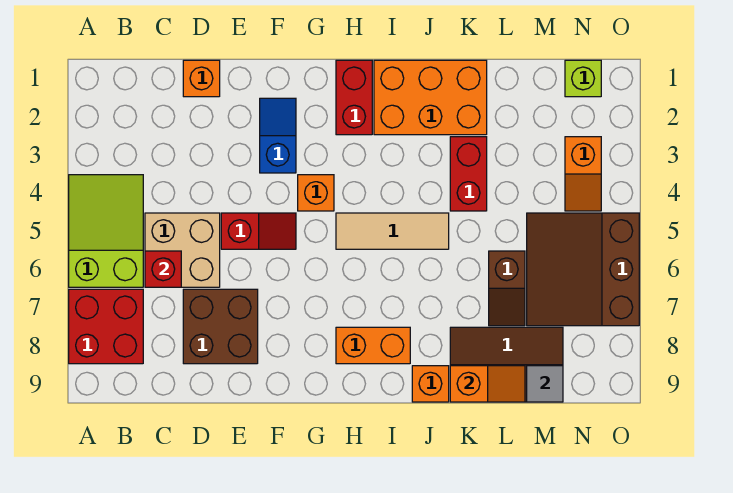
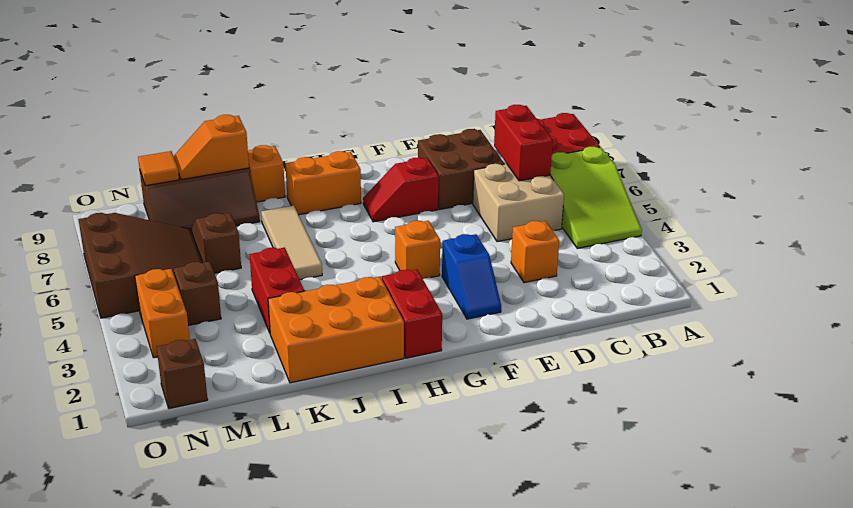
red brick C6 level 2 -> red brick C6:C7 level 2
orange brick D1 level 1 -> orange brick D3 level 1
red slope E5:F5 level 1 top E -> red slope F7:G7 level 1 top F
tan tile H5:J5 level 1 -> tan tile J5:J7 level 1
none -> brown brick M4 level 1
grey tile M9 level 2 -> orange tile M9 level 2
lime brick N1 level 1 -> brown brick N1 level 1
orange slope N3:N4 level 1 top 3 -> orange brick N3:N4 level 1

